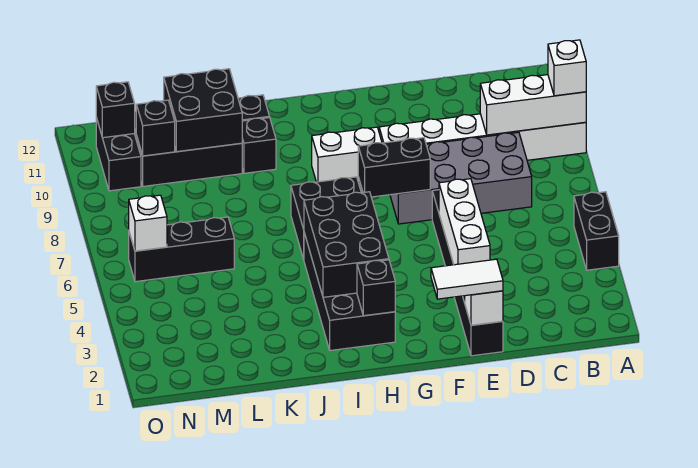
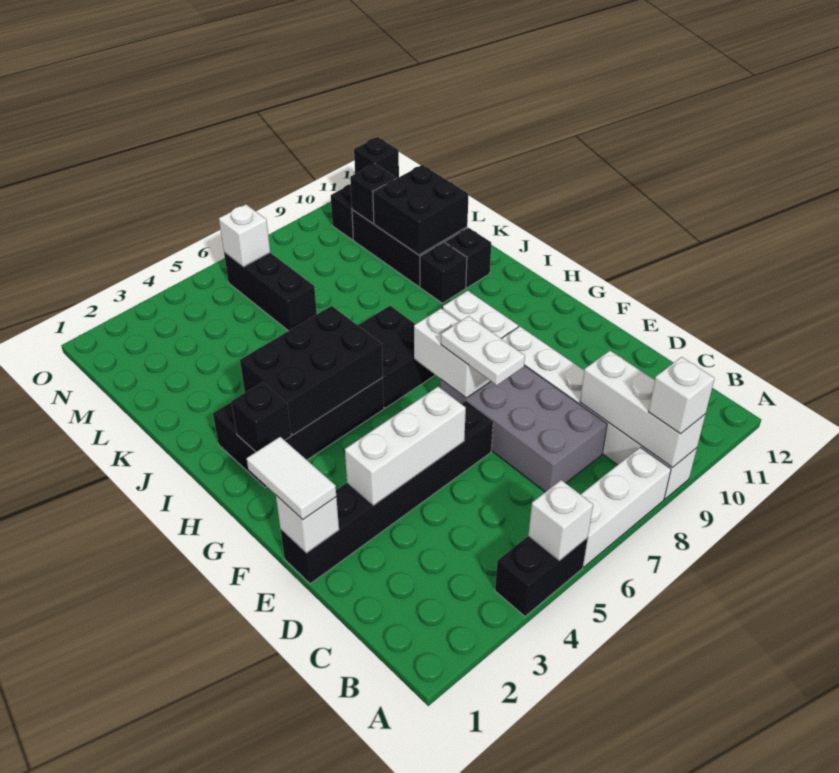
none -> white brick A5 level 2
none -> white brick A6:A8 level 1
none -> white plate E7:F7 level 3
black brick F7:G7 level 2 -> white brick F7:G7 level 2

